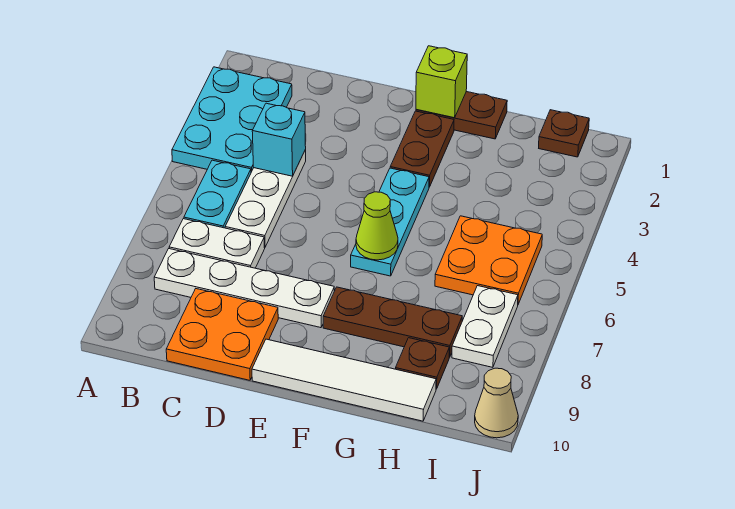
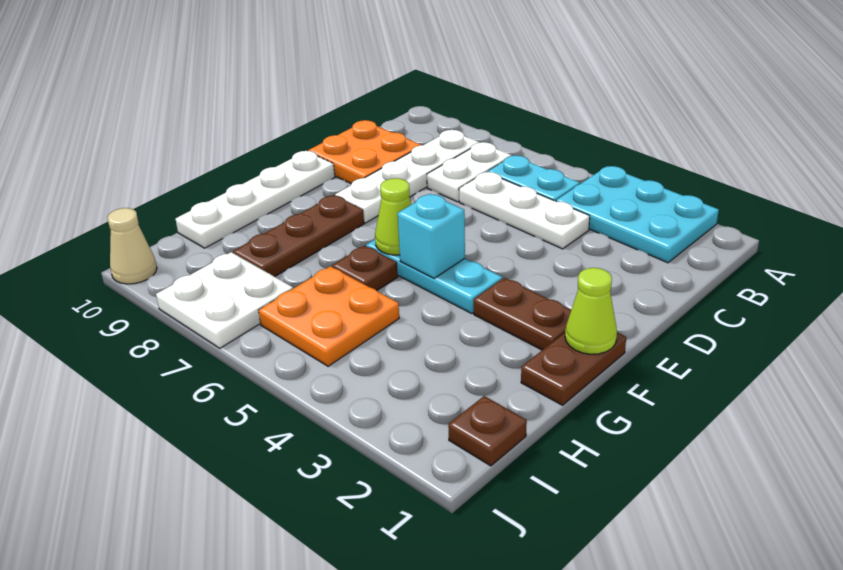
cyan brick C4 level 2 -> cyan brick F5 level 2
white tile E10:H10 level 1 -> white plate E10:H10 level 1
lime brick F1 level 2 -> lime cone F1 level 2
brown plate H9 level 1 -> brown plate G6 level 1
white plate I7:I8 level 1 -> white plate I7:J8 level 1

